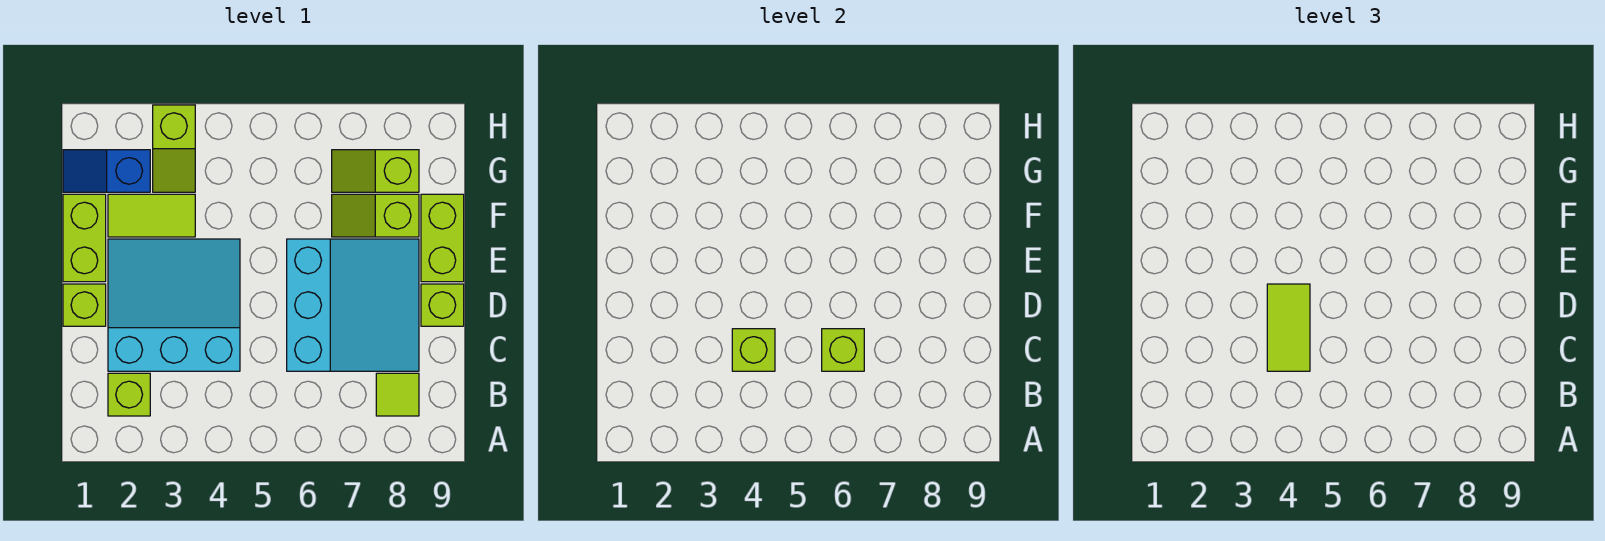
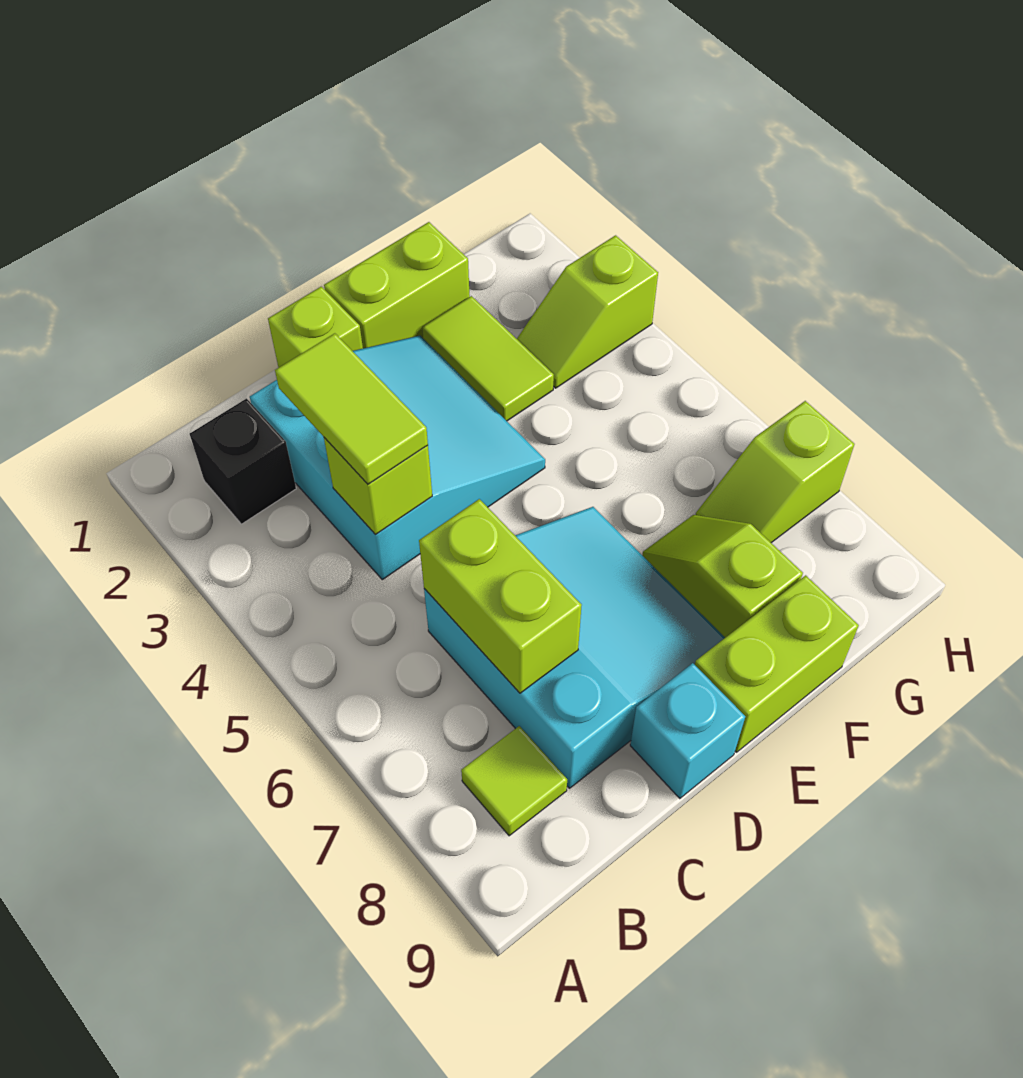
lime brick B2 level 1 -> black brick B2 level 1
lime tile C4:D4 level 3 -> lime tile C3:C4 level 3
cyan slope C6:E8 level 1 top 6 -> cyan slope C6:E8 level 1 top C
lime brick C6 level 2 -> lime brick C6:C7 level 2
lime brick D9 level 1 -> cyan brick D9 level 1
blue slope G1:G2 level 1 top 2 -> none
lime slope G7:G8 level 1 top 8 -> lime slope G7:H7 level 1 top H

